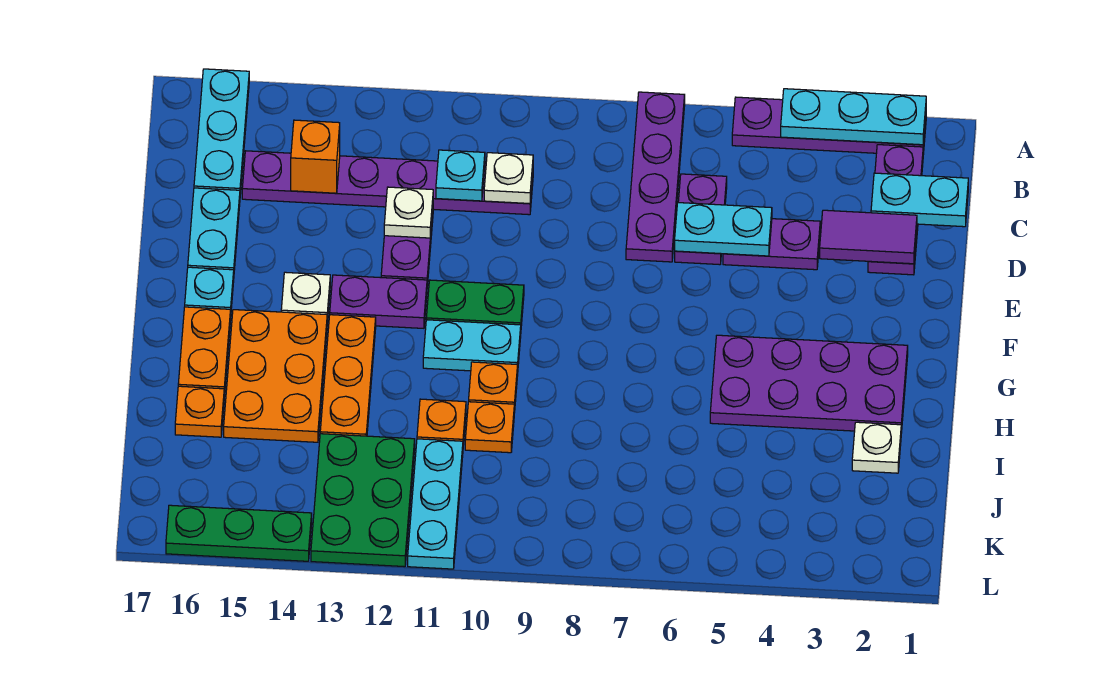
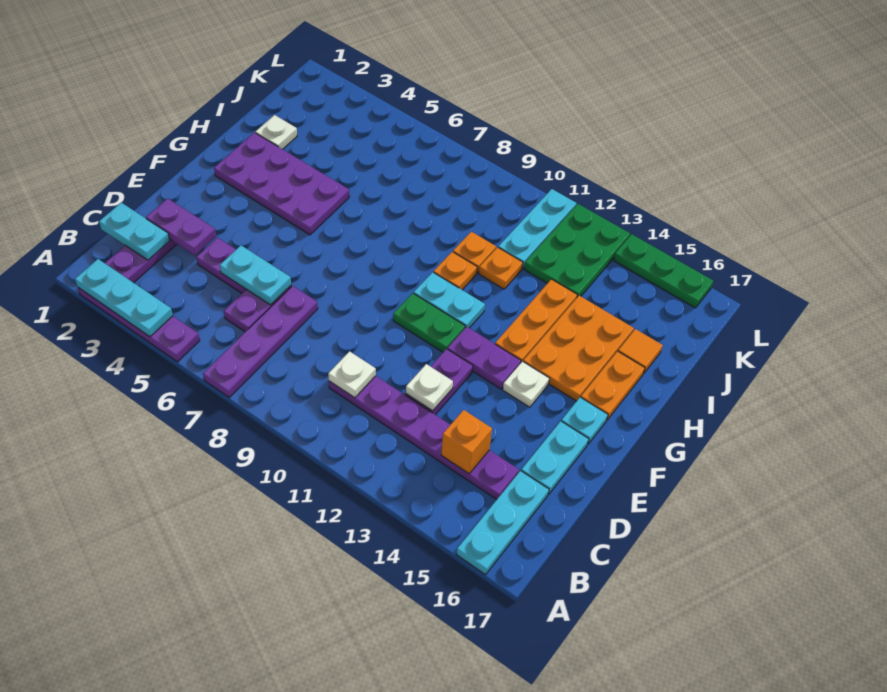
cyan plate C11 level 2 -> none
purple tile D2:D3 level 2 -> purple plate D2:D3 level 2
orange plate I16 level 1 -> orange tile I16 level 1

